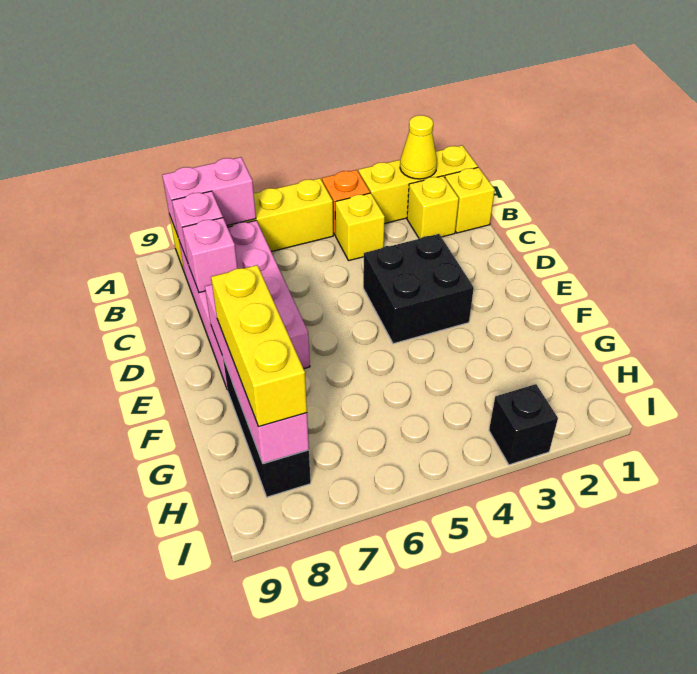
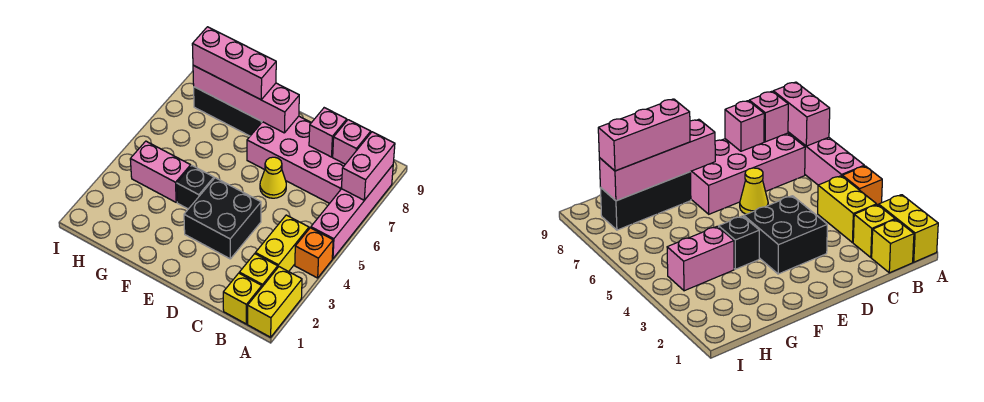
yellow brick A1:A3 level 1 -> yellow brick A1:A2 level 1
yellow cone A2 level 2 -> yellow cone D6 level 1
yellow brick A5:A8 level 1 -> pink brick A5:A8 level 1
yellow brick B4 level 1 -> yellow brick B3:B4 level 1
yellow brick F8:H8 level 3 -> pink brick F8:H8 level 3
none -> pink brick G4:H4 level 1
black brick I3 level 1 -> black brick F4 level 1

